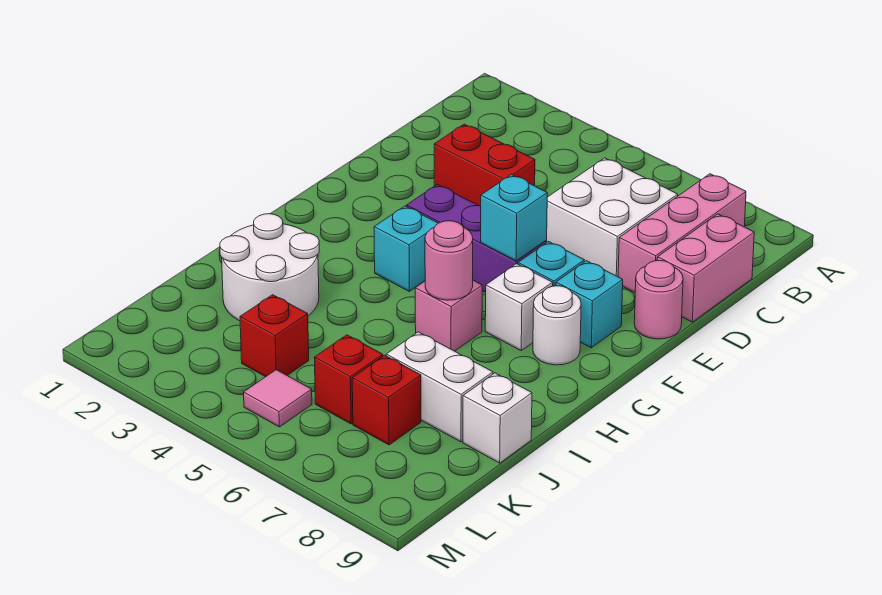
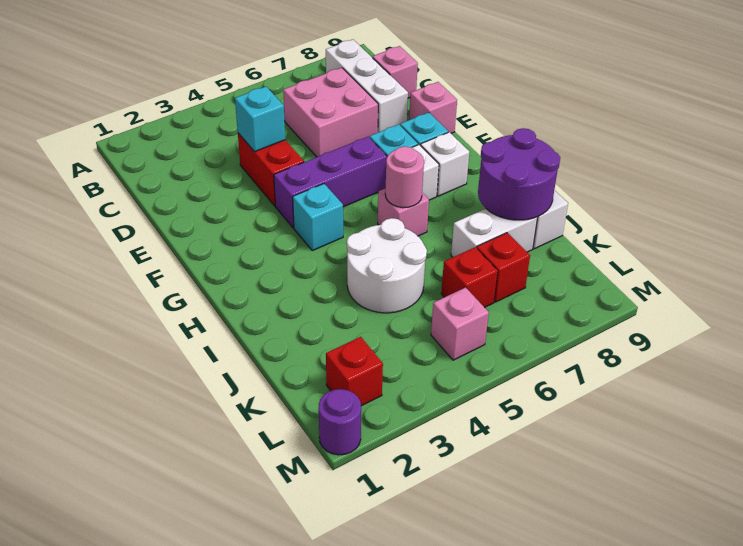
pink brick B8:D8 level 1 -> white brick B8:D8 level 1
white brick C6:D7 level 1 -> pink brick C6:D7 level 1
pink brick C9:D9 level 1 -> pink brick C9 level 1
red brick D3:D4 level 1 -> red brick D4:E4 level 1
pink round brick E9 level 1 -> pink brick E9 level 1
cyan brick F6 level 2 -> cyan brick D4 level 2
white round brick G8 level 1 -> white brick G8 level 1
white round brick I2:J3 level 1 -> white round brick I4:J5 level 1
none -> purple round brick I8:J9 level 2
red brick K4 level 1 -> red brick L2 level 1
pink tile L5 level 1 -> pink brick L5 level 1
none -> purple round brick M1 level 1

